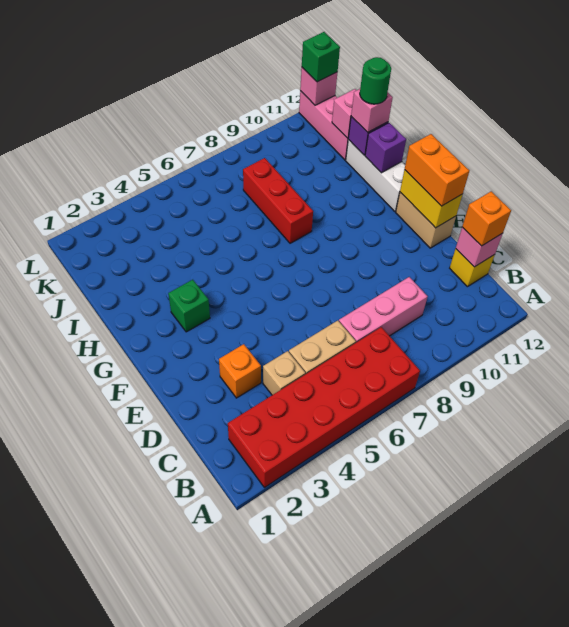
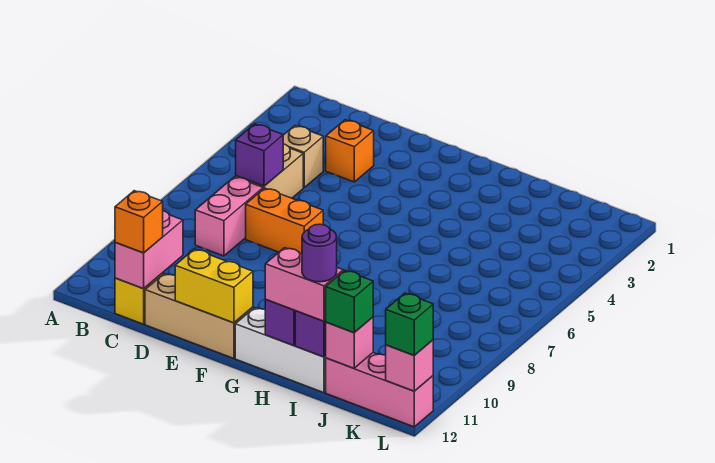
red brick A2:B7 level 1 -> none
none -> purple brick C6 level 2
pink brick C7:C9 level 1 -> pink brick C7:C8 level 1
pink brick C12 level 2 -> pink brick C11:C12 level 2
tan brick E12:F12 level 1 -> tan brick D12:F12 level 1
orange brick E12:F12 level 3 -> orange brick D7:E7 level 1
green brick G3 level 1 -> green brick J12 level 3
red brick H8:J8 level 1 -> none
pink brick I12 level 3 -> pink brick H12:I12 level 3
green round brick I12 level 4 -> purple round brick I12 level 4

